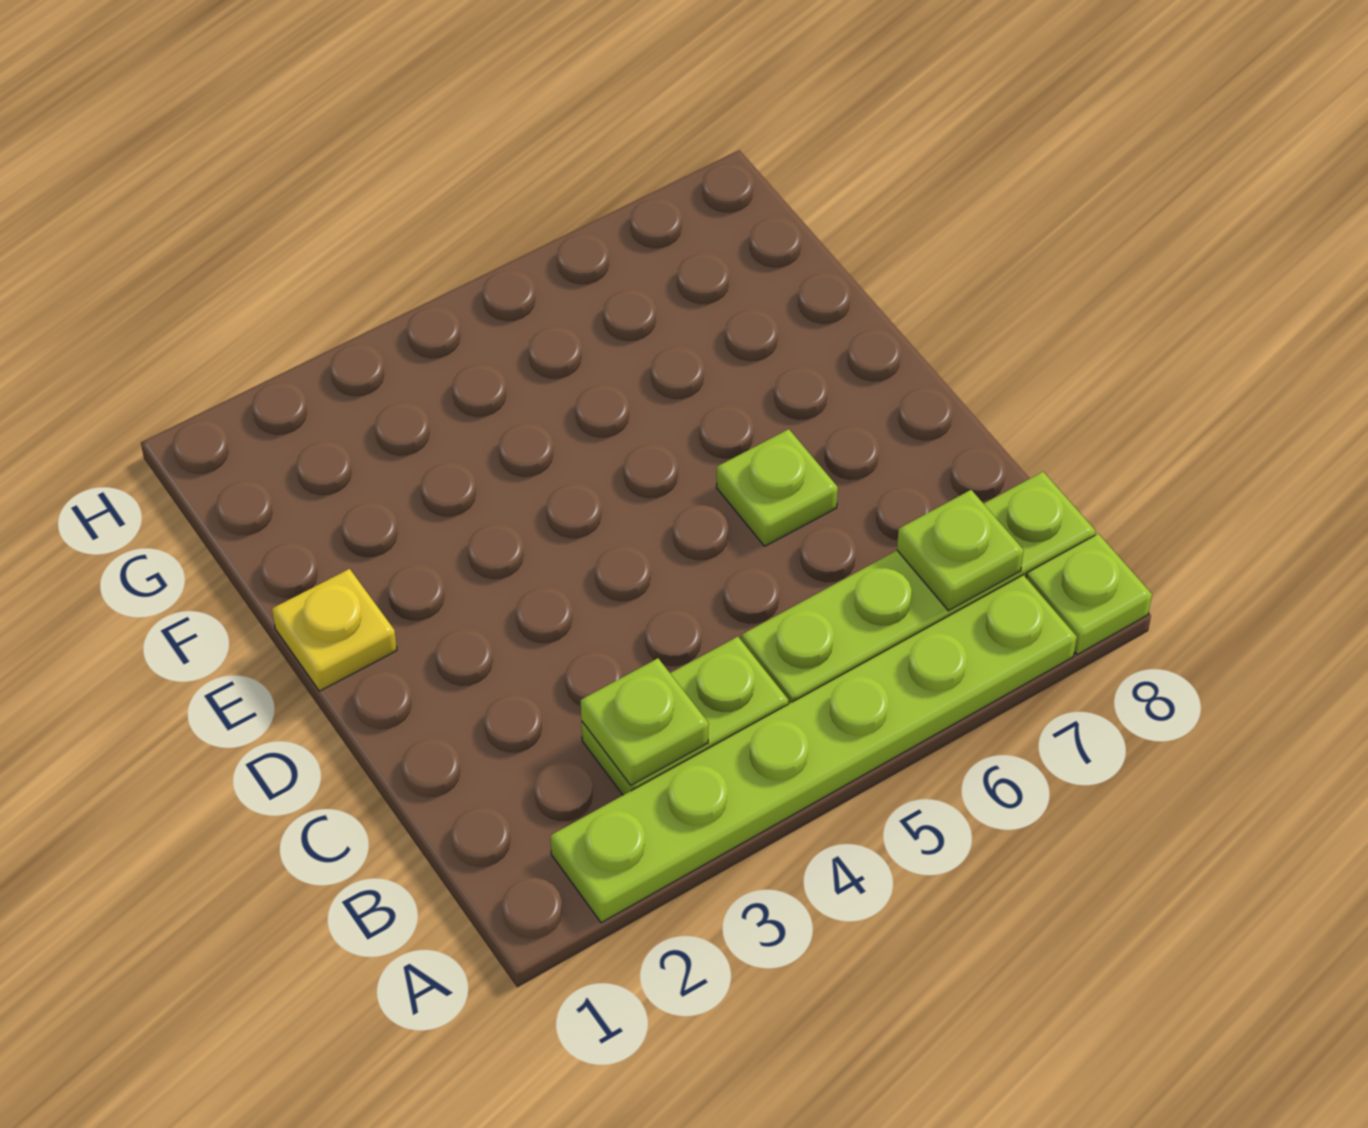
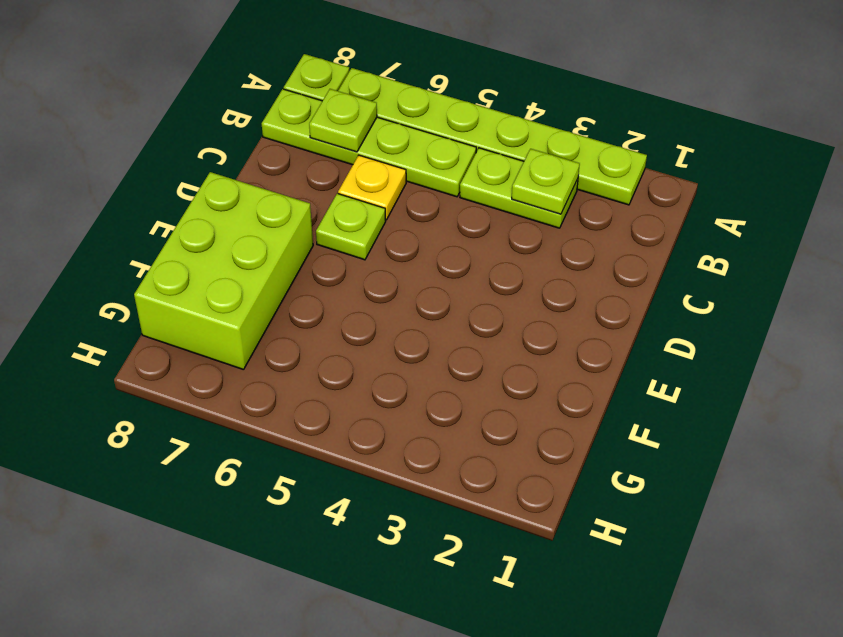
yellow plate E1 level 1 -> yellow plate C6 level 1
none -> lime brick E7:G8 level 1

